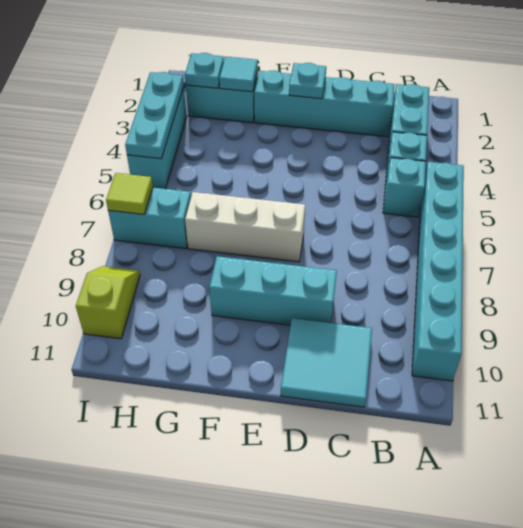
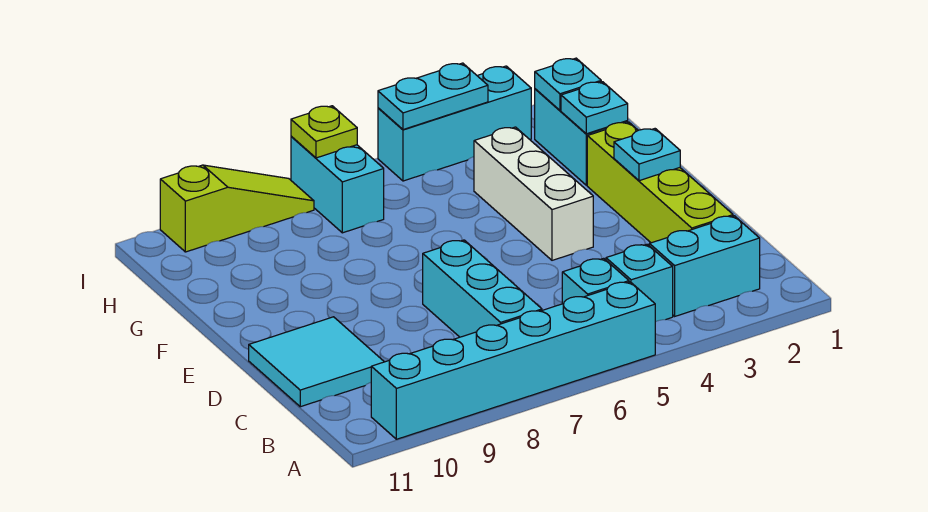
cyan brick C2:F2 level 1 -> lime brick C2:F2 level 1
cyan brick D9:F9 level 1 -> cyan brick B7:D7 level 1
white brick E7:G7 level 1 -> white brick E4:G4 level 1
cyan tile G2 level 2 -> cyan plate G2 level 2
cyan plate I3:I5 level 2 -> cyan plate I4:I5 level 2
lime tile I7 level 2 -> lime plate I7 level 2
lime slope I9:I10 level 1 top 10 -> lime slope I8:I10 level 1 top 10

